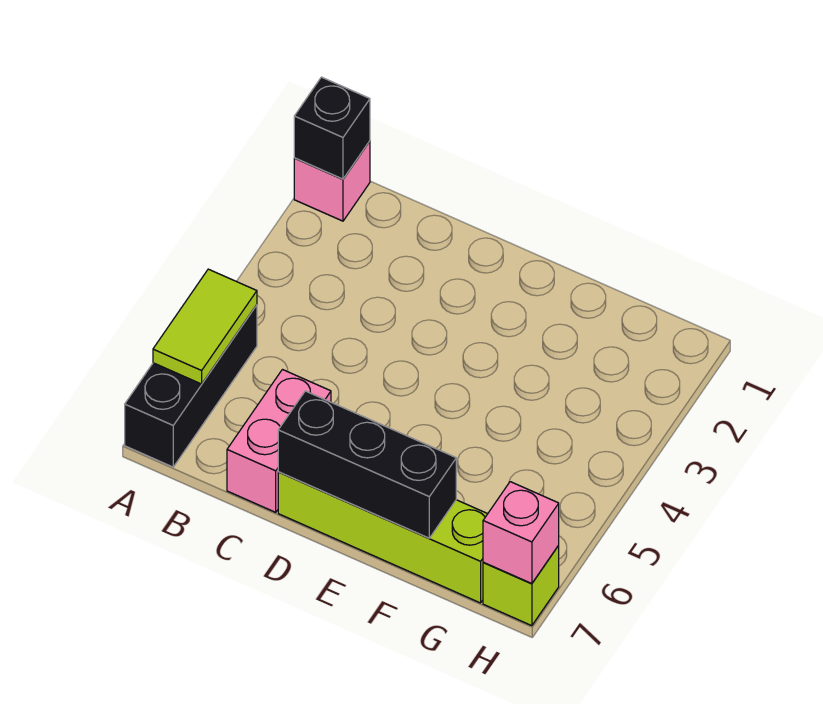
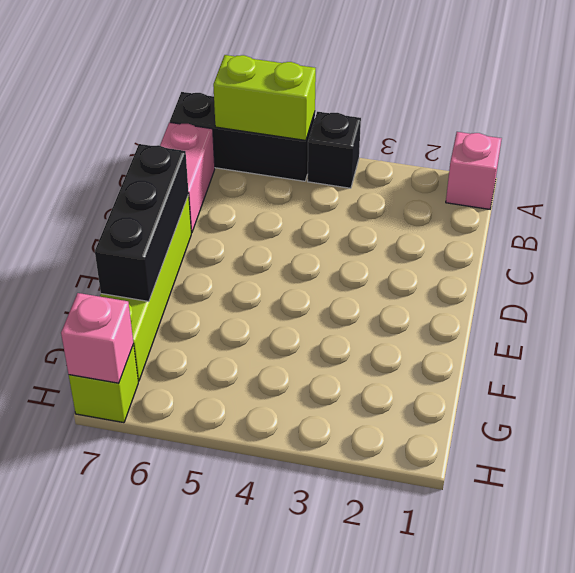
black brick A1 level 2 -> black brick A4 level 1
lime tile A5:A6 level 2 -> lime brick A5:A6 level 2
pink brick C6:C7 level 1 -> pink brick B7:C7 level 1

